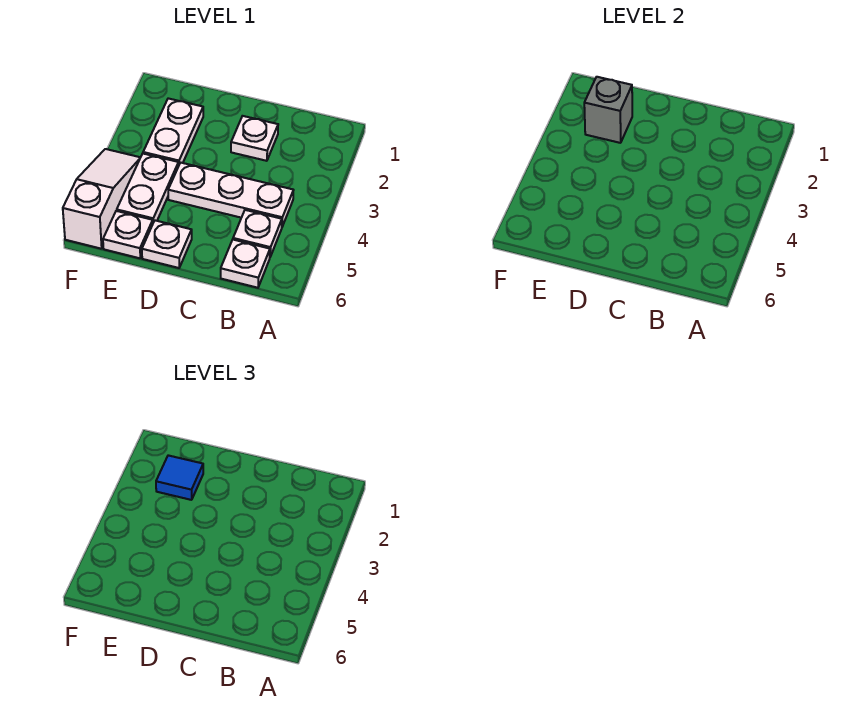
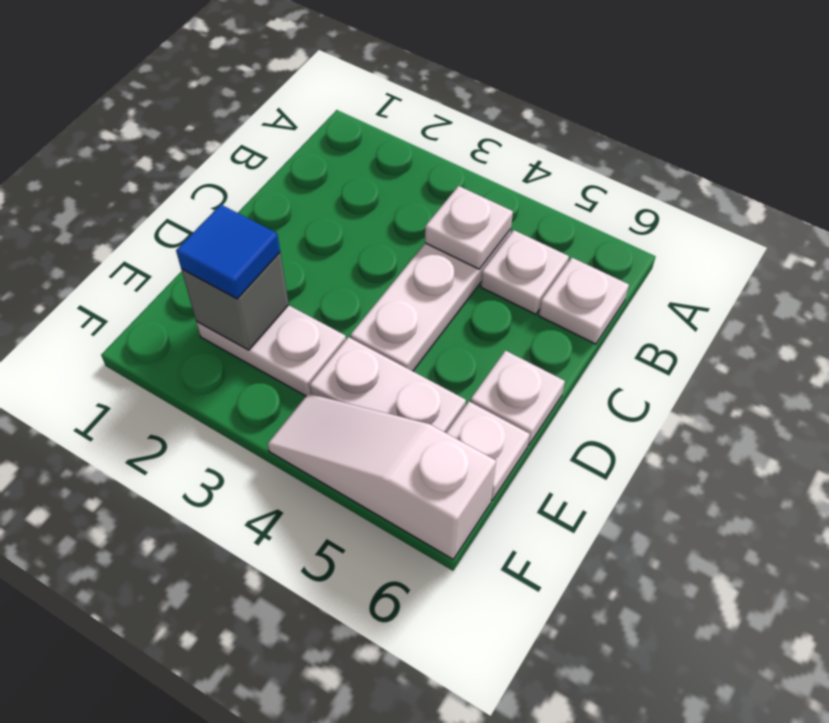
white plate C2 level 1 -> white plate B4 level 2

